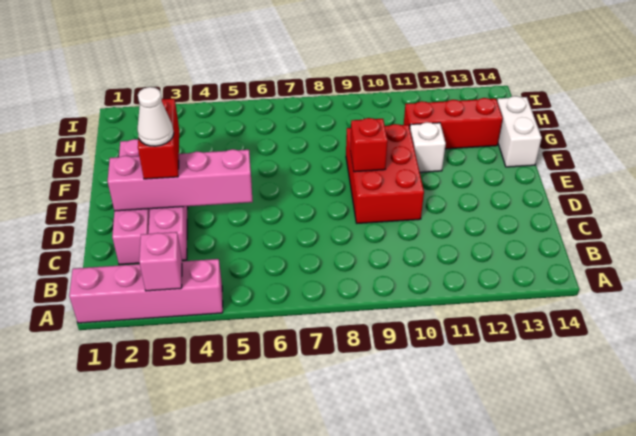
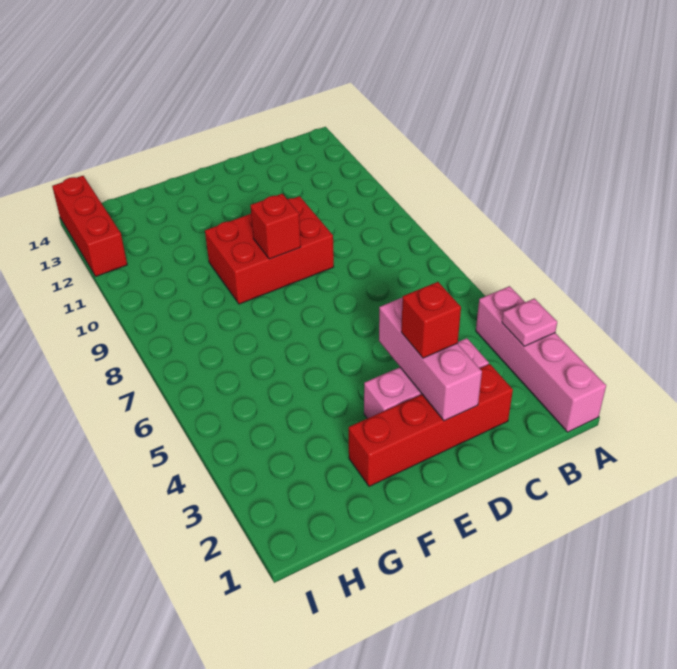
pink brick A3 level 2 -> pink plate A3 level 2
pink brick C2:F2 level 1 -> red brick C2:F2 level 1
pink brick D2:D5 level 2 -> pink brick D2:D4 level 2
red brick D3:E3 level 3 -> red brick D3 level 3
white cone D3 level 4 -> none
white brick F11 level 1 -> none
white brick F14:G14 level 1 -> none
red brick G11:G13 level 1 -> red brick I12:I14 level 1

